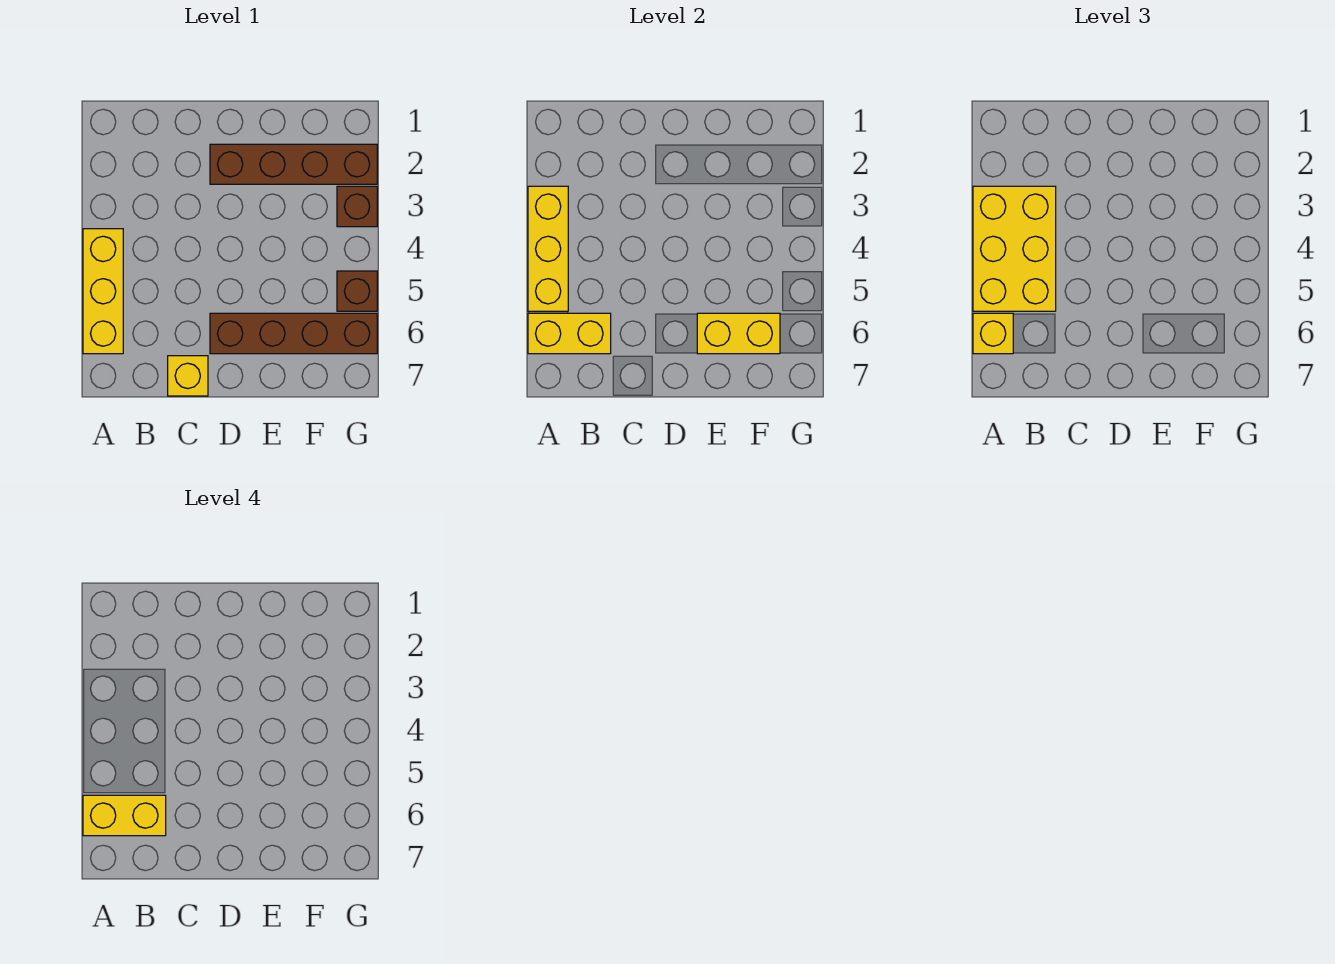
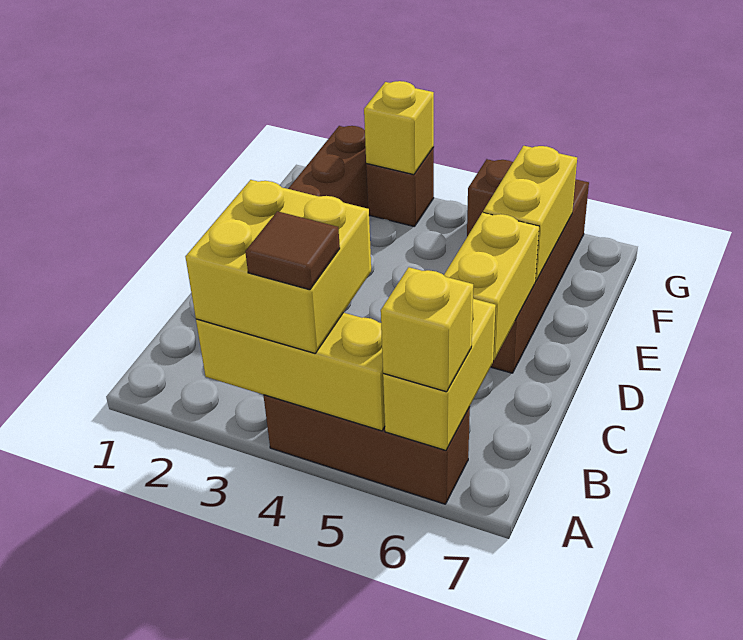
yellow brick A3:B5 level 3 -> yellow brick A3:B4 level 3
yellow brick A4:A6 level 1 -> brown brick A4:A6 level 1
none -> brown tile A4 level 4
yellow brick A6:B6 level 4 -> yellow brick C6:D6 level 2
yellow brick C7 level 1 -> yellow brick G3 level 2

